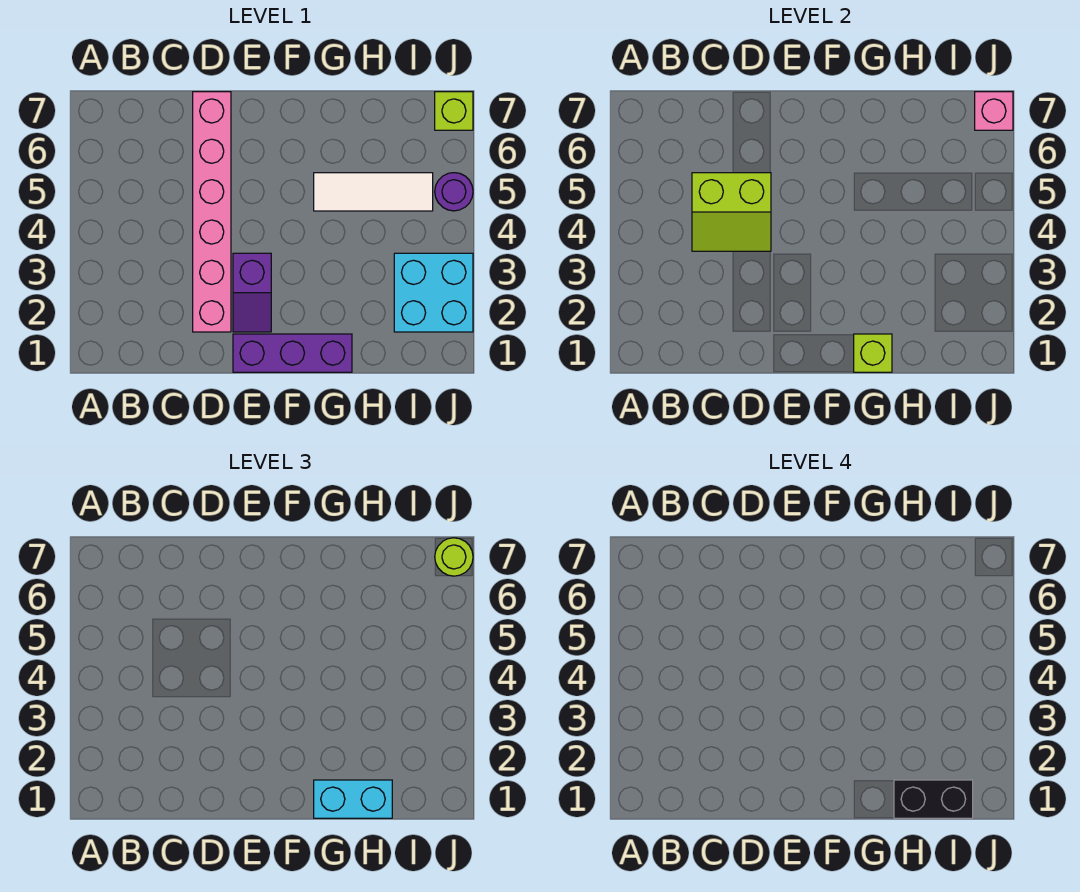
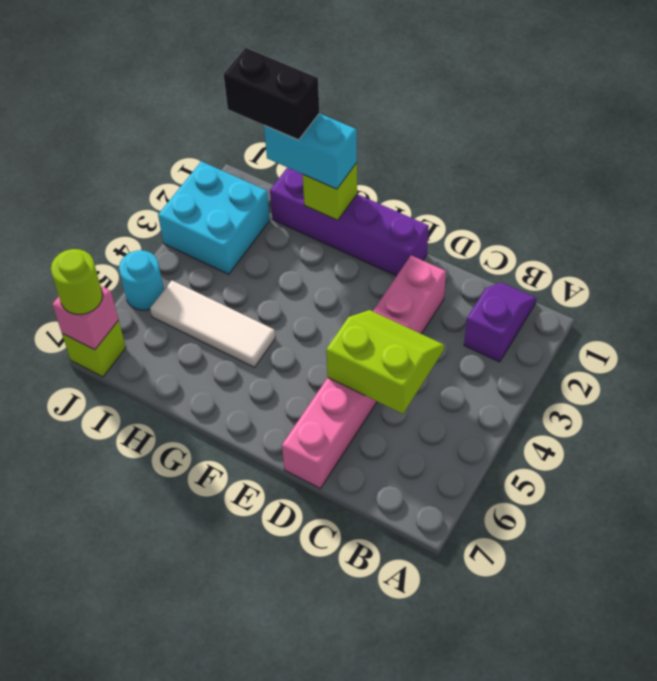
purple brick E1:G1 level 1 -> purple brick E1:H1 level 1
purple slope E2:E3 level 1 top 3 -> purple slope B1:B2 level 1 top 2
purple round brick J5 level 1 -> cyan round brick J5 level 1

